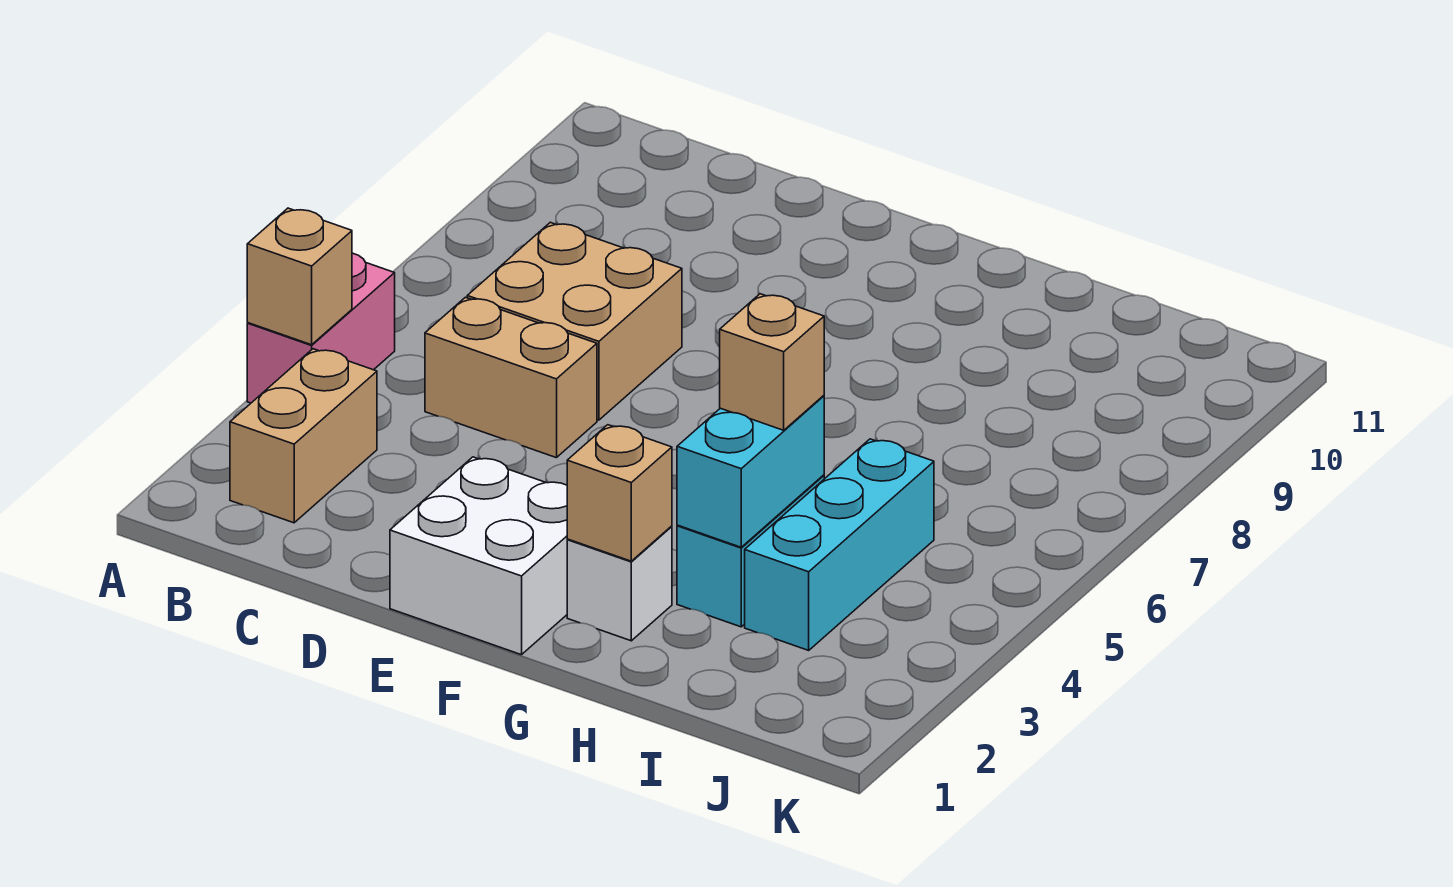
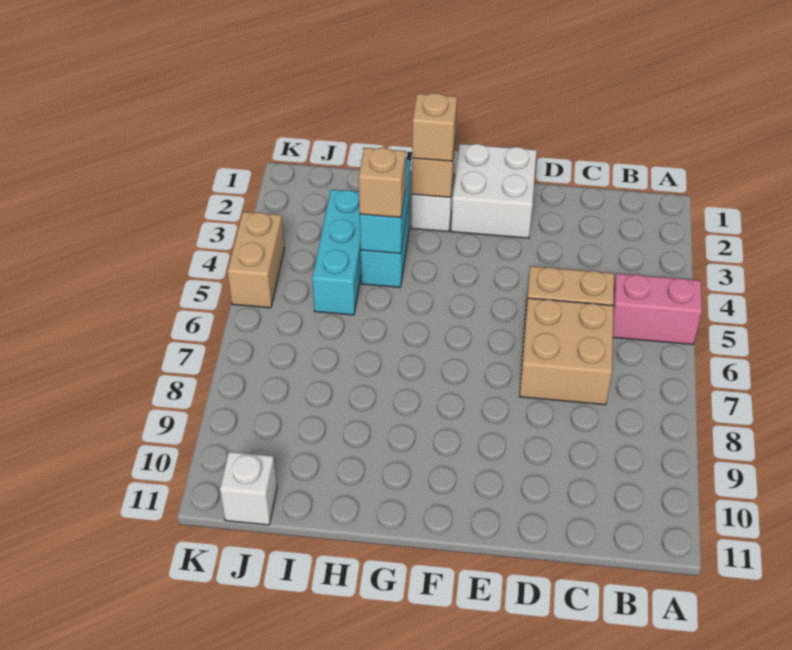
pink brick A4:A5 level 1 -> pink brick A5:B5 level 1
tan brick A4 level 2 -> tan brick G2 level 3
tan brick B2:B3 level 1 -> tan brick K4:K5 level 1
none -> white brick J11 level 1

